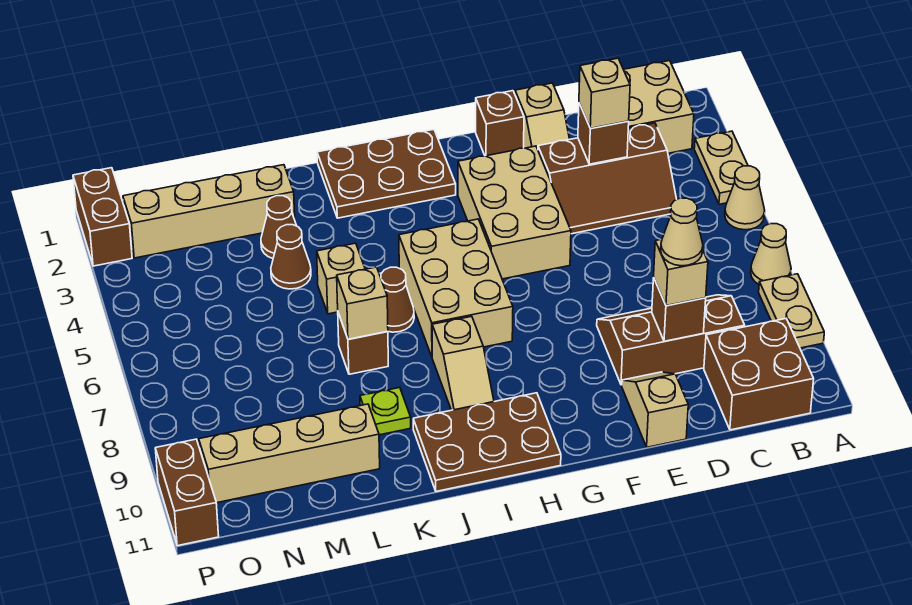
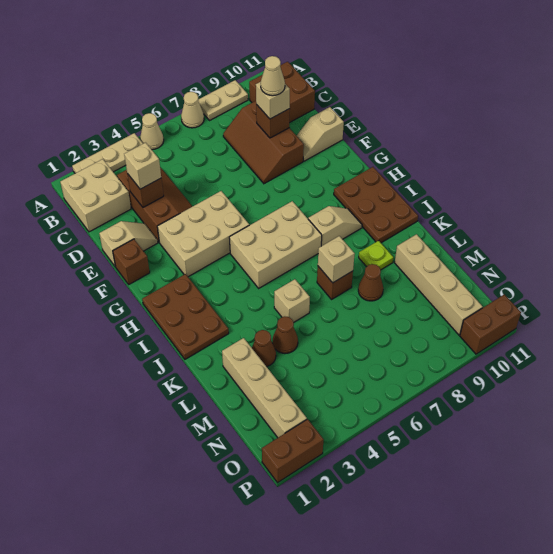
tan plate A3:A4 level 1 -> tan plate A2:A4 level 1
brown cone J6 level 1 -> brown cone L8 level 1

